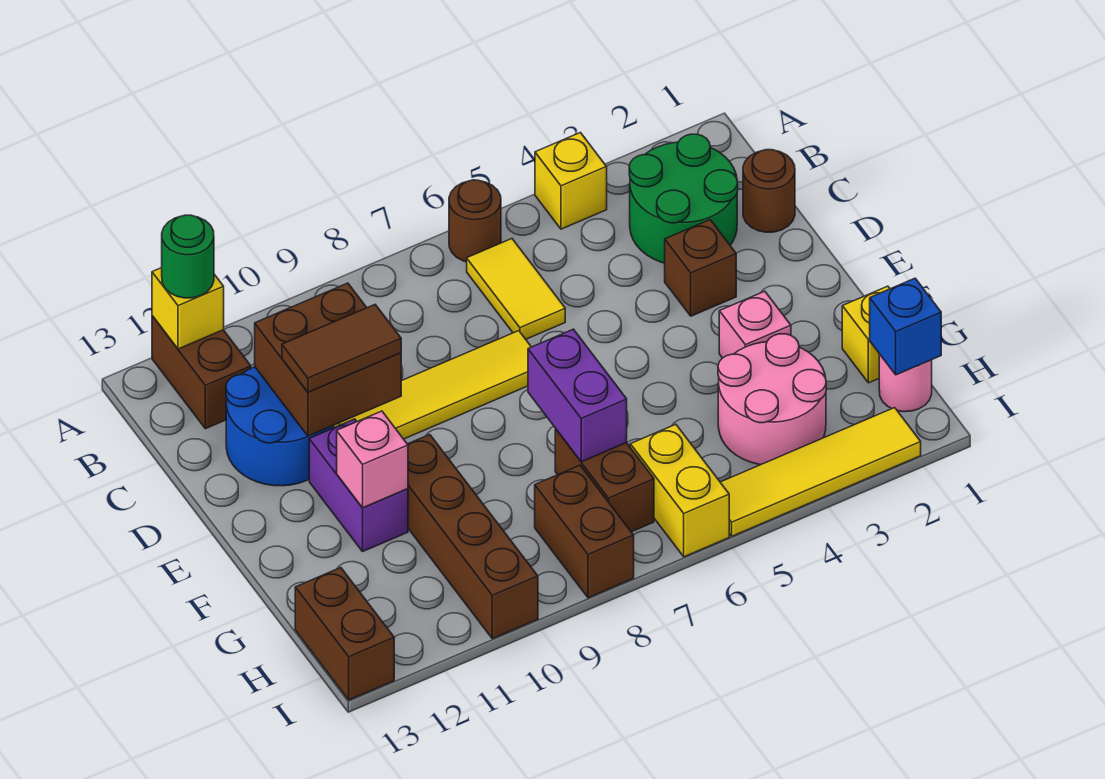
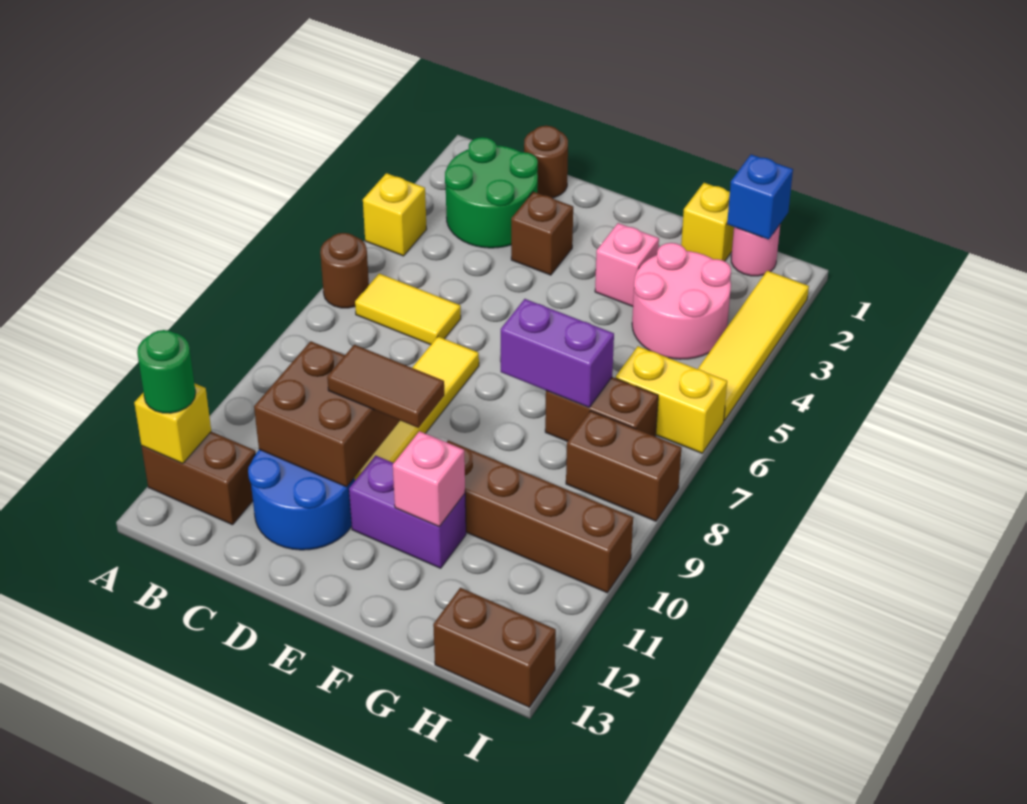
brown tile D10:D11 level 3 -> brown tile D10:E10 level 3

